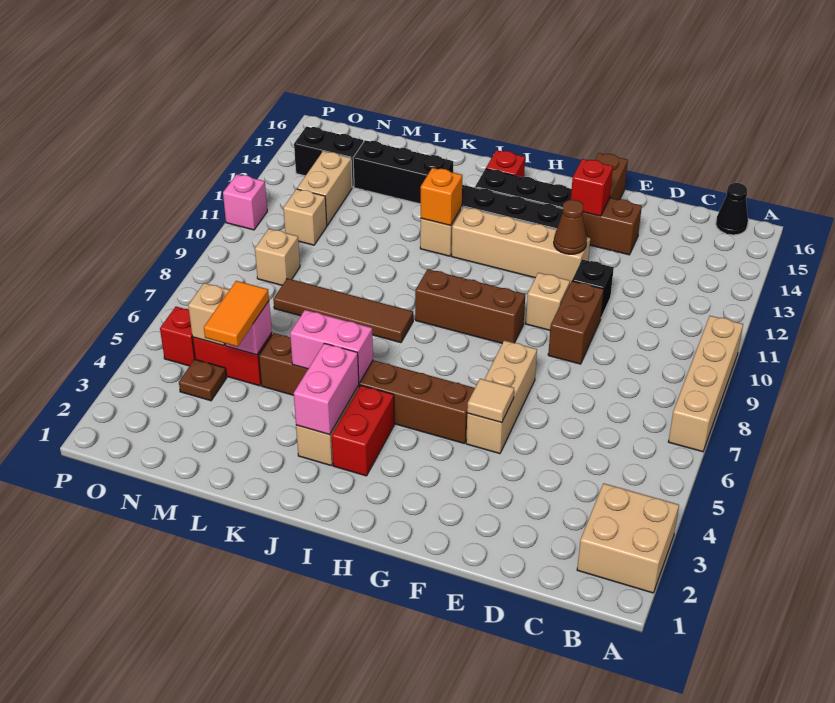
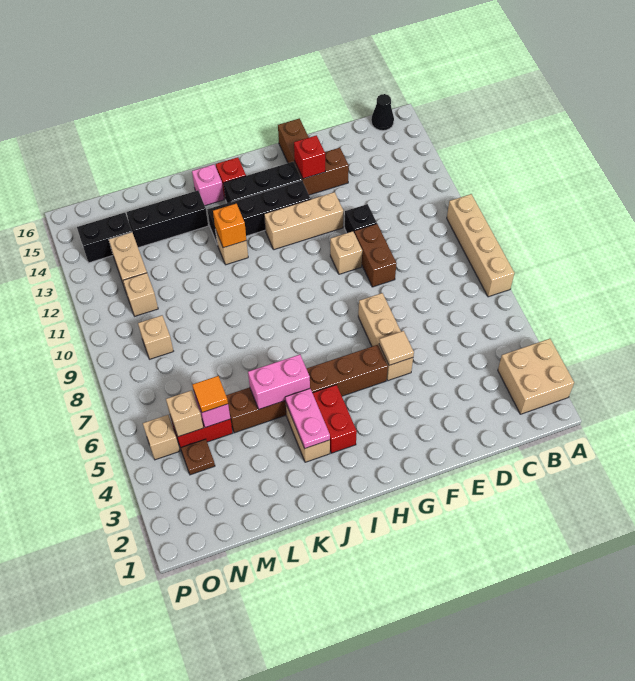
tan brick F12:I12 level 1 -> tan brick F12:H12 level 1
brown cone F12 level 2 -> none
brown brick G9:I9 level 1 -> none
pink brick J3:J4 level 2 -> pink plate J3:J4 level 2
brown tile J8:M8 level 1 -> none
orange tile M4:M5 level 3 -> orange tile M5 level 3
red brick O5 level 1 -> tan brick O5 level 1
pink brick P11 level 1 -> pink brick J15 level 1

